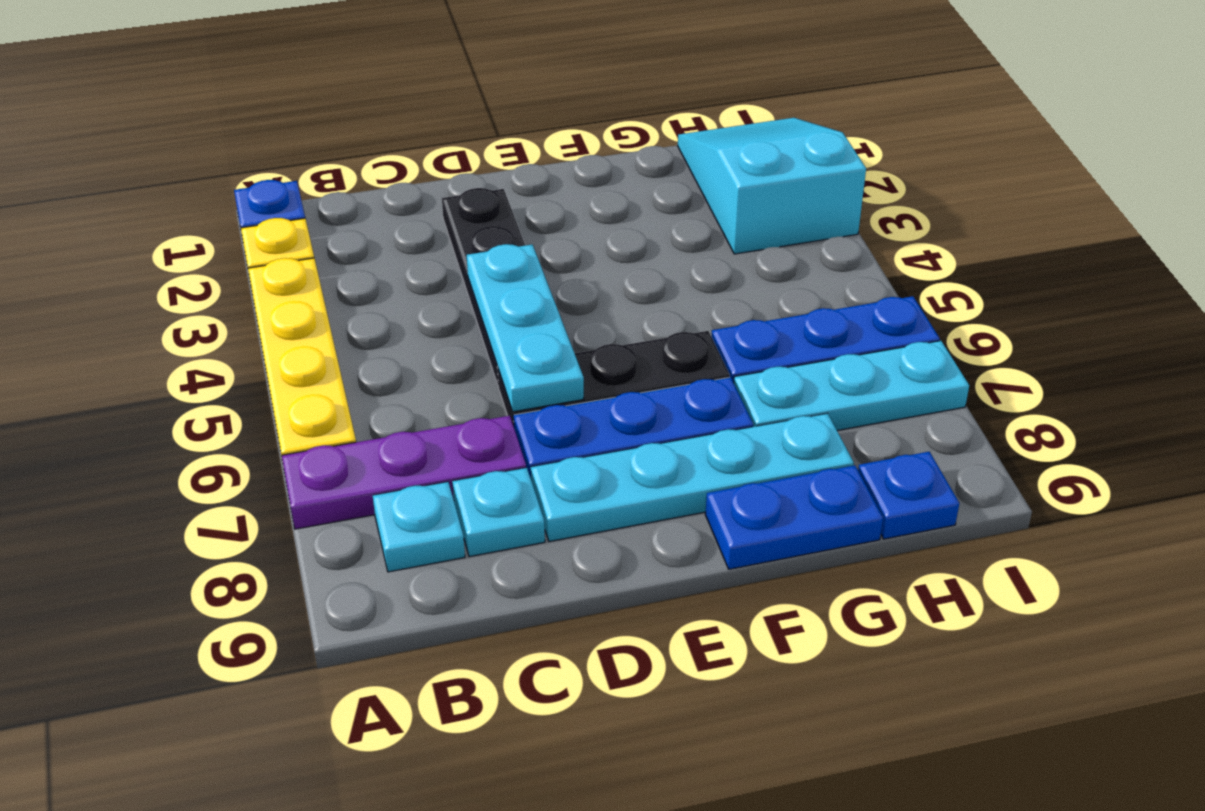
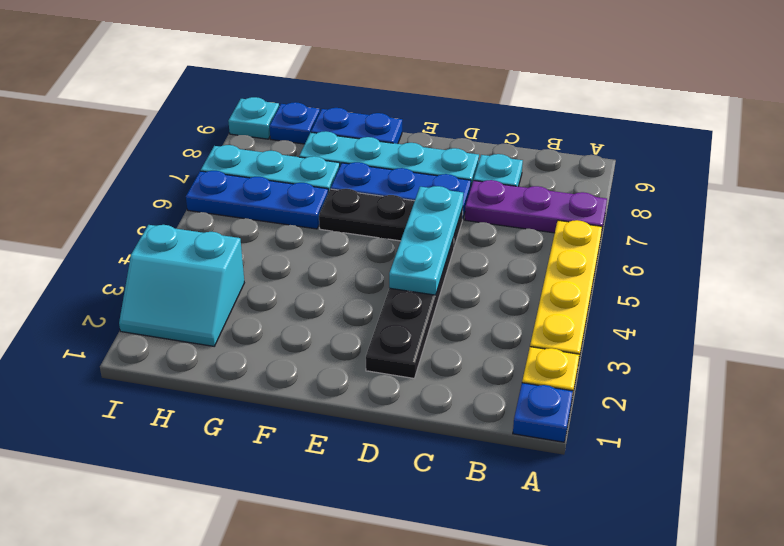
cyan plate B8 level 1 -> cyan plate I9 level 1
cyan slope H1:I3 level 1 top 3 -> cyan slope H2:I3 level 1 top 3

